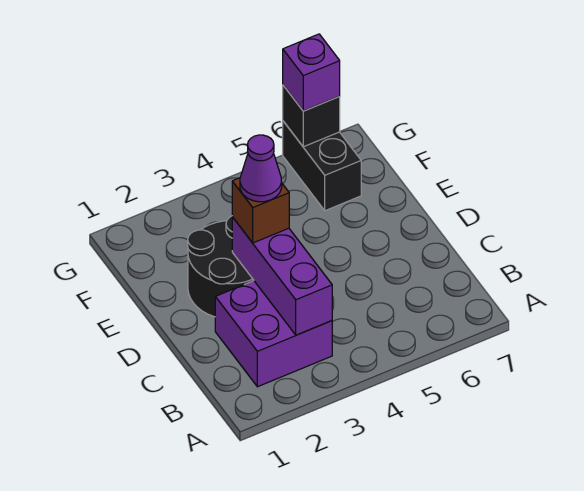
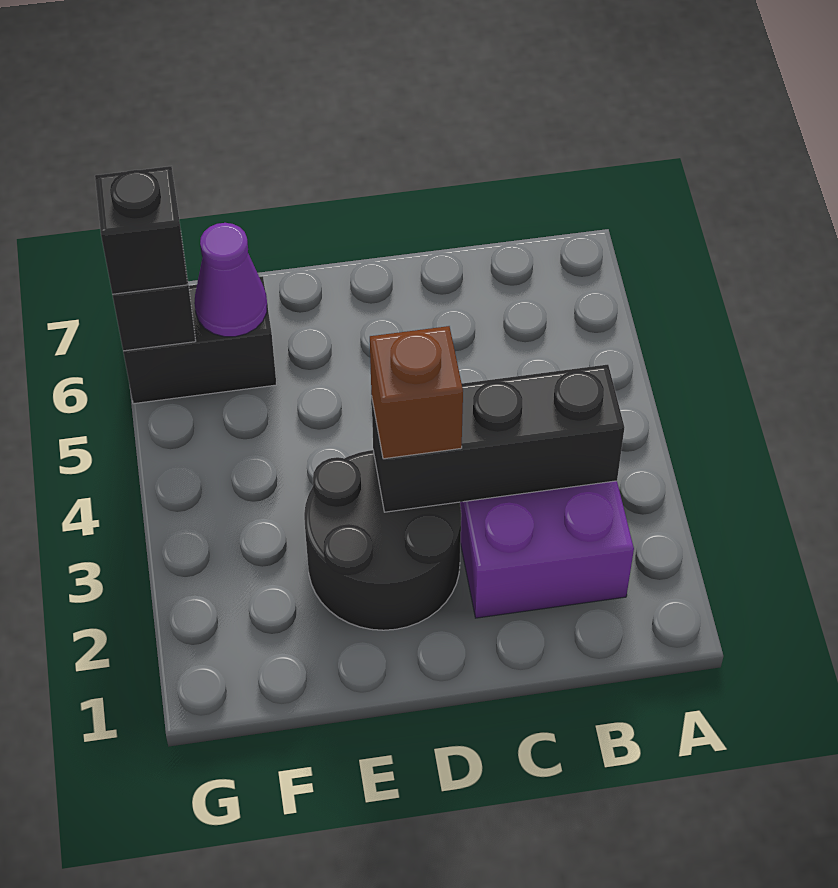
purple brick B3:D3 level 2 -> black brick B3:D3 level 2
purple cone D3 level 4 -> purple cone F6 level 2
purple brick G6 level 3 -> black brick G6 level 3

